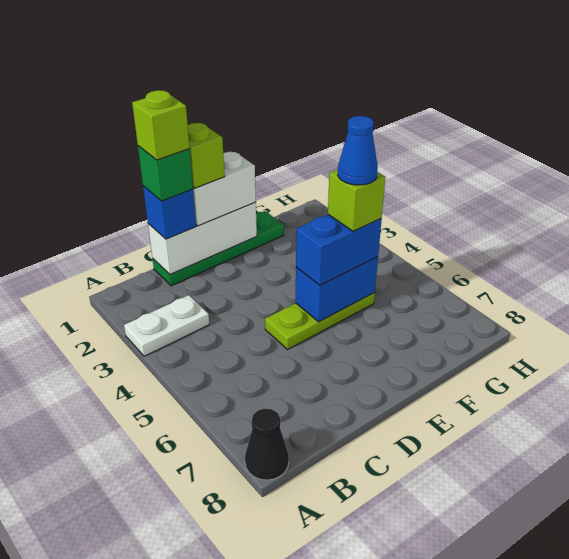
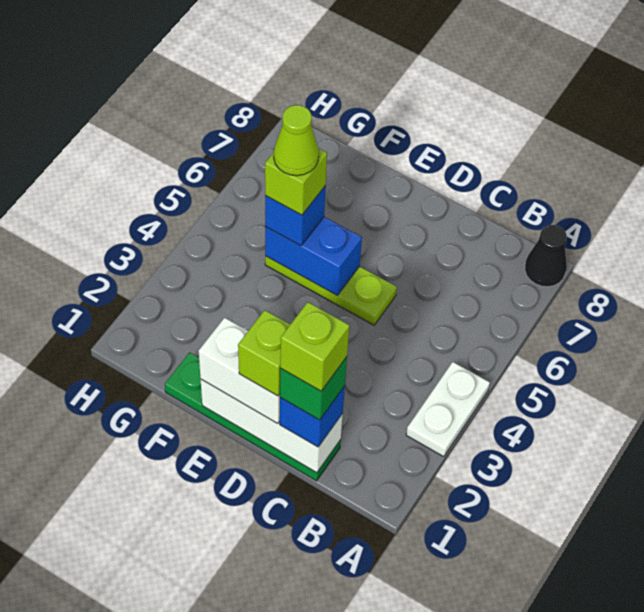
white plate A3:B3 level 1 -> white plate A3:A4 level 1
blue brick E5:F5 level 3 -> blue brick F5 level 3
blue cone F5 level 5 -> lime cone F5 level 5

